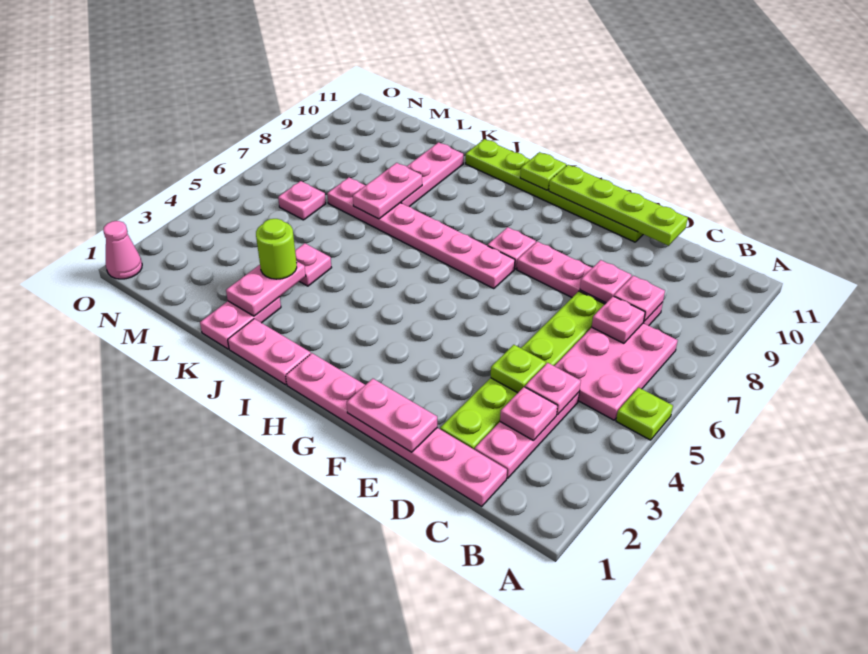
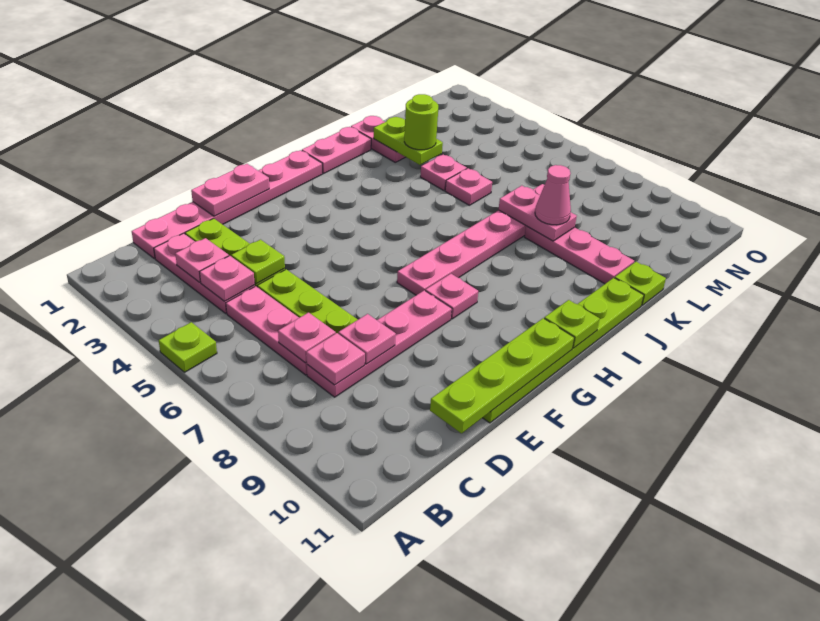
pink plate B5:C7 level 1 -> pink plate C5:C7 level 1
pink plate K2:K3 level 2 -> lime plate K2:K3 level 2
none -> lime plate K11 level 1
pink plate M6 level 1 -> pink plate K5 level 1
pink cone O1 level 1 -> pink cone K8 level 3

